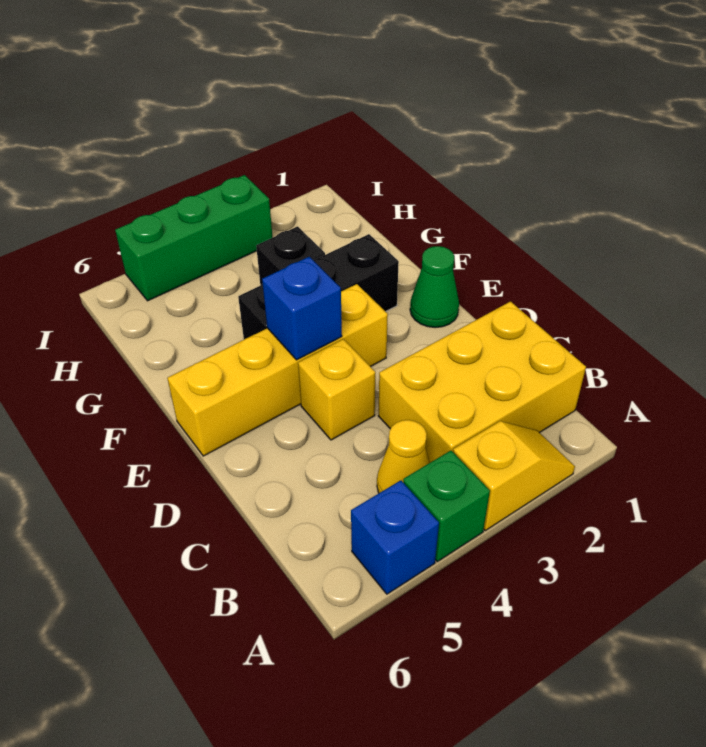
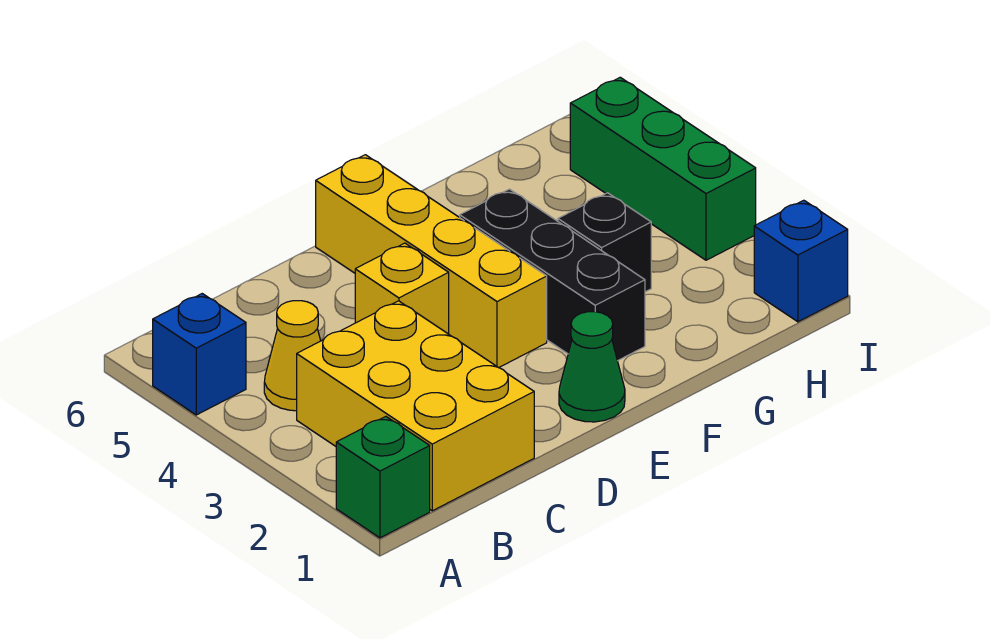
yellow slope A2:A3 level 1 top 3 -> none
green brick A4 level 1 -> green brick A1 level 1
blue brick E4 level 2 -> blue brick I1 level 1

